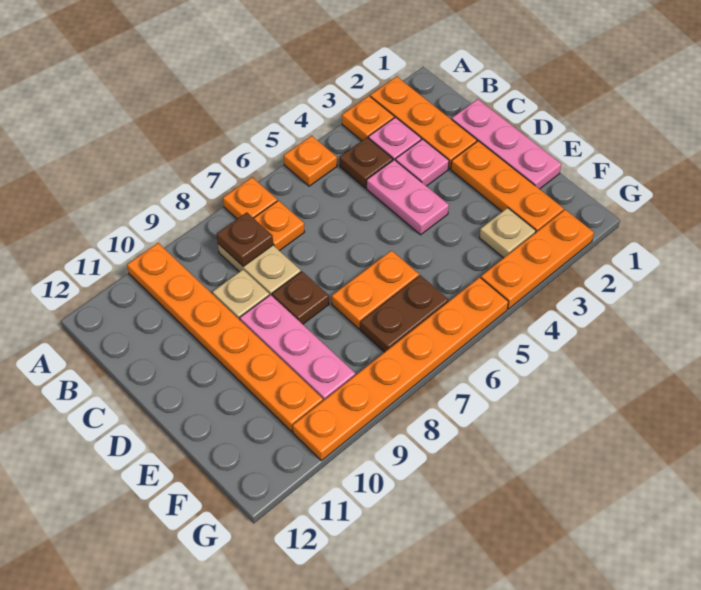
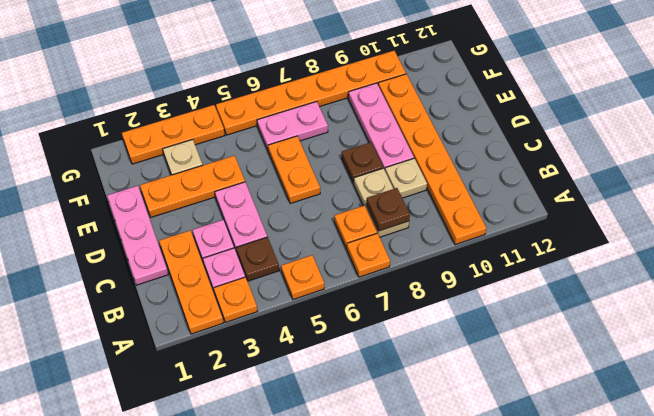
orange plate D2:F2 level 1 -> orange plate E2:E4 level 1
orange plate E6:E7 level 1 -> orange plate D6:E6 level 1
brown plate F6:F7 level 1 -> pink plate F6:F7 level 1

